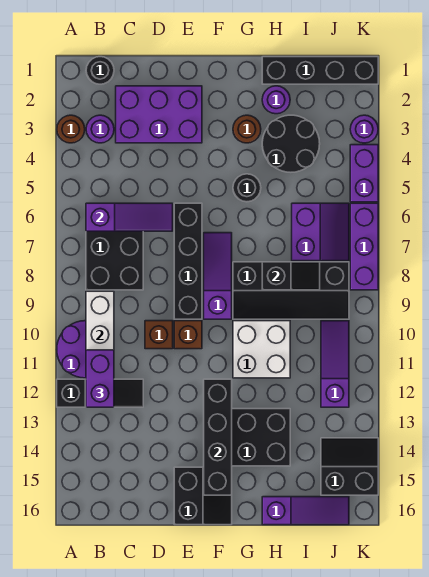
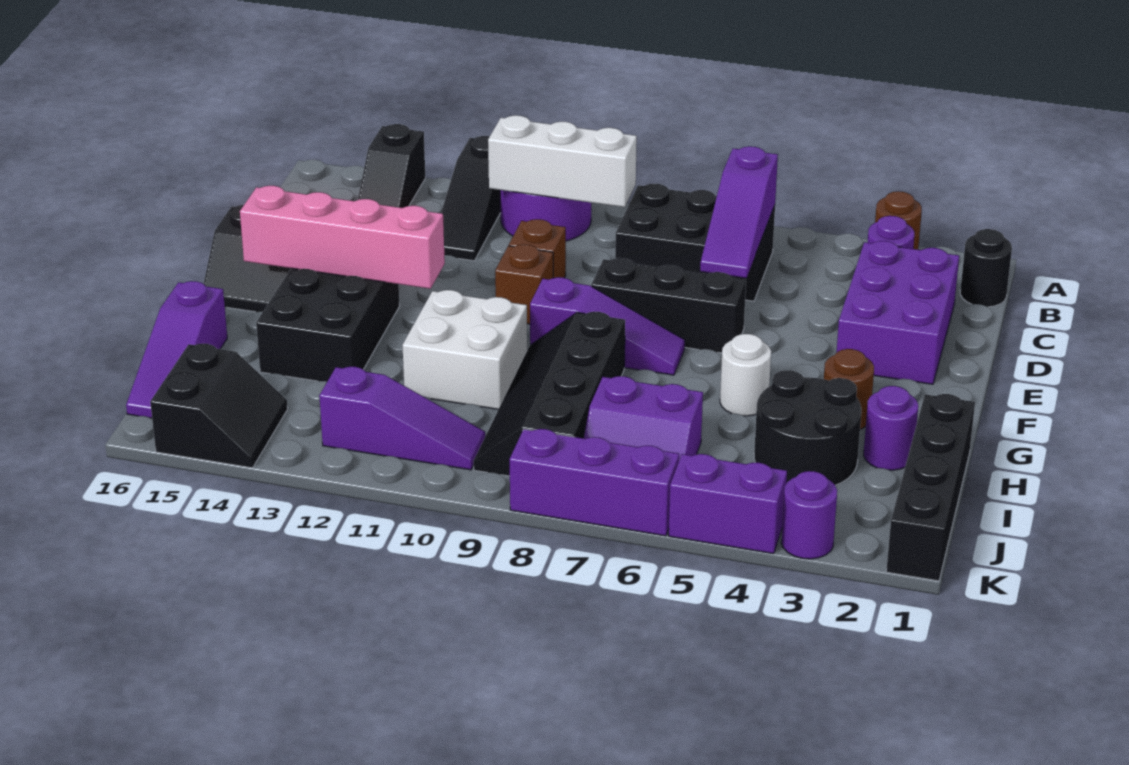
purple brick B11:B12 level 3 -> none
black brick E6:E9 level 1 -> black brick E6:E8 level 1
black brick F12:F15 level 2 -> pink brick F12:F15 level 2
black round brick G5 level 1 -> white round brick G5 level 1
black slope H8:I8 level 2 top H -> black slope A14:B14 level 1 top A

